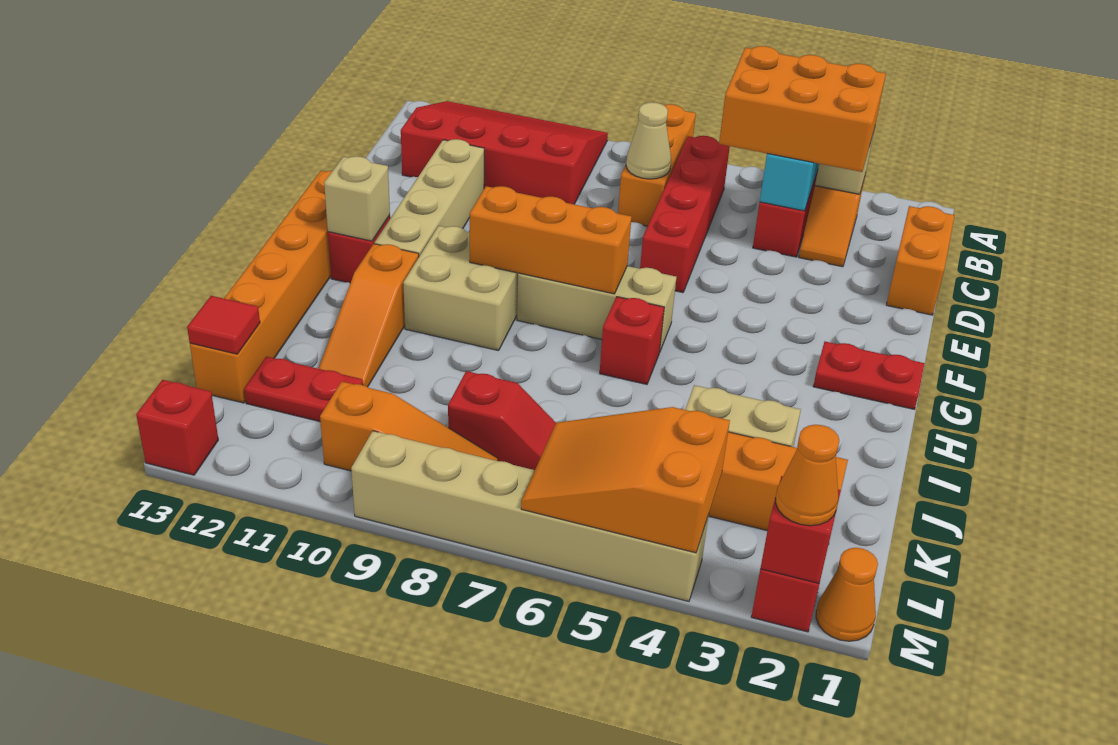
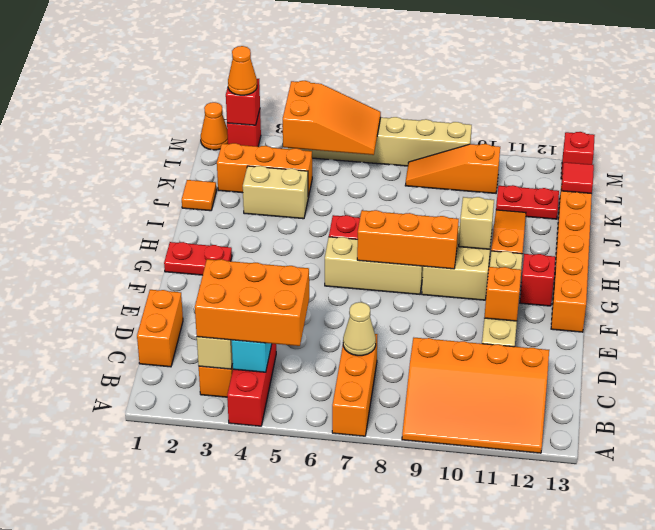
red slope A9:C12 level 1 top C -> orange slope A9:C12 level 1 top C
red brick B6:E6 level 1 -> none
none -> orange brick E11 level 2
tan brick G12 level 2 -> tan brick H10 level 2
none -> orange tile J1 level 1
red slope K7:K8 level 1 top 8 -> none

